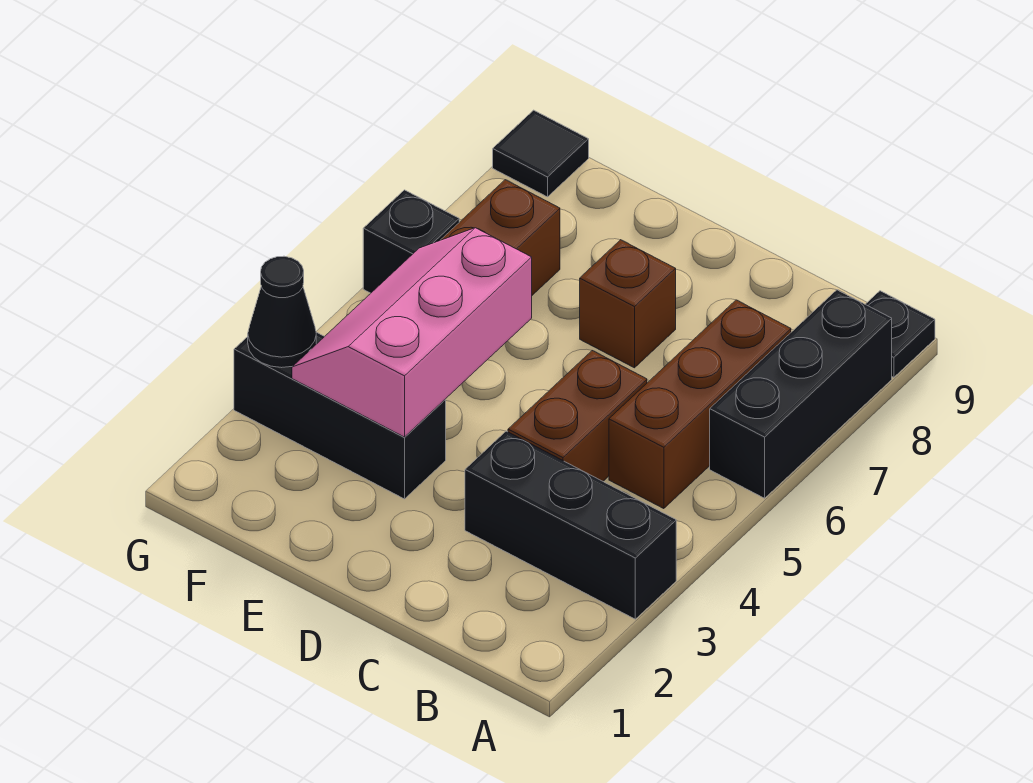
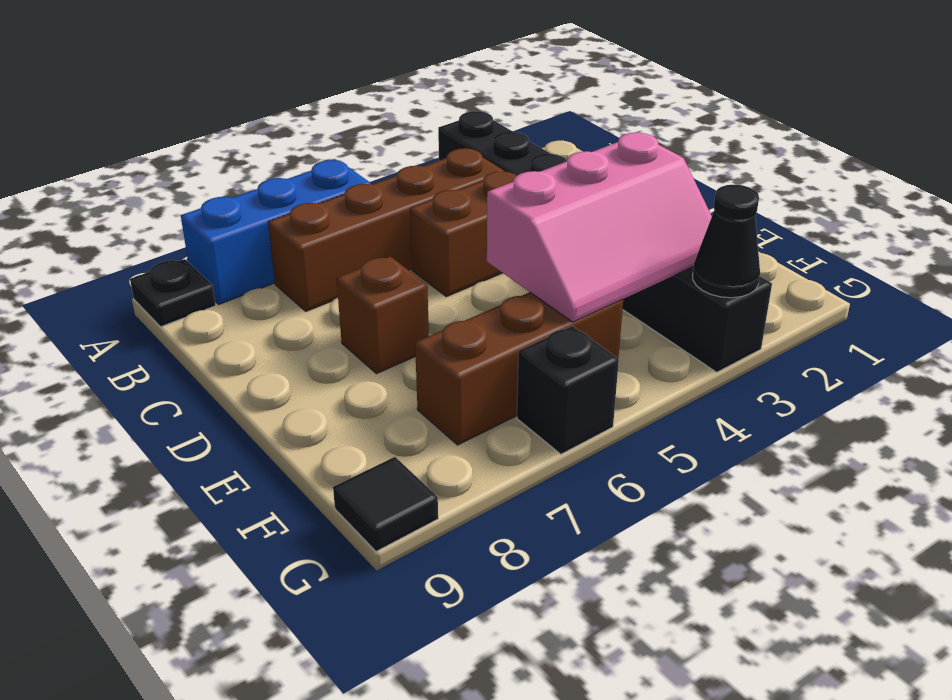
black brick A6:A8 level 1 -> blue brick A6:A8 level 1
brown brick B5:B7 level 1 -> brown brick B4:B7 level 1

